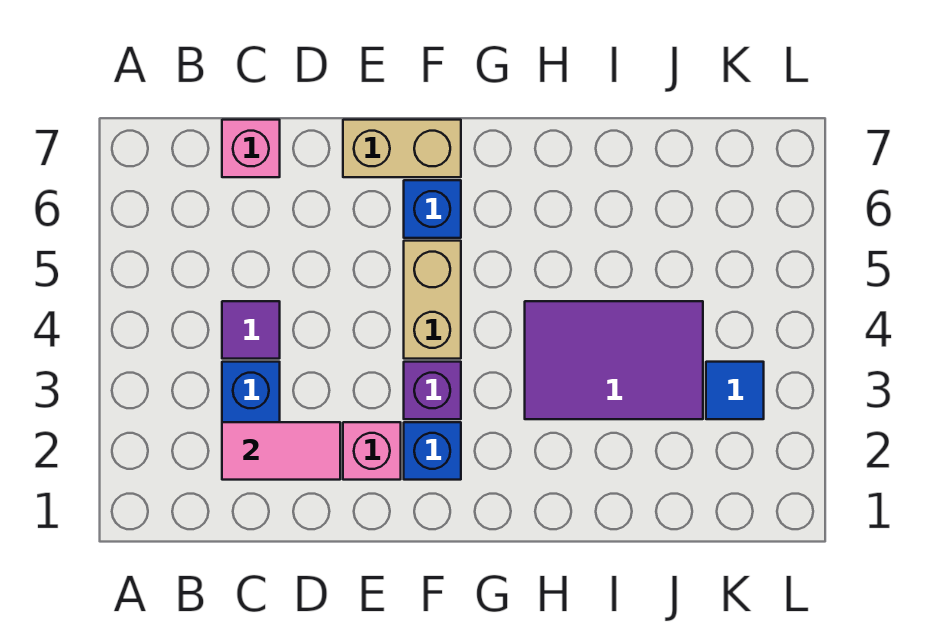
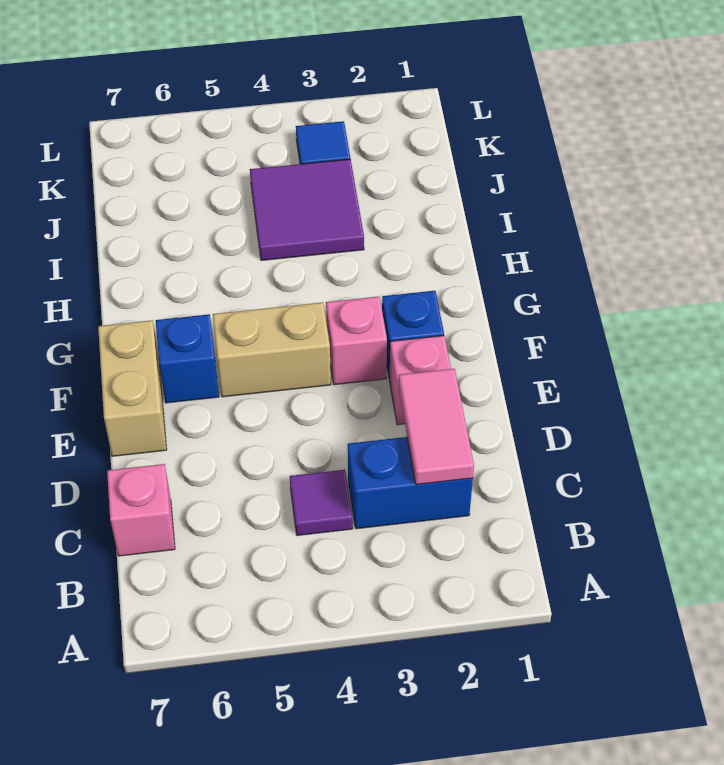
purple brick F3 level 1 -> pink brick F3 level 1
purple tile H3:J4 level 1 -> purple tile I3:J4 level 1

